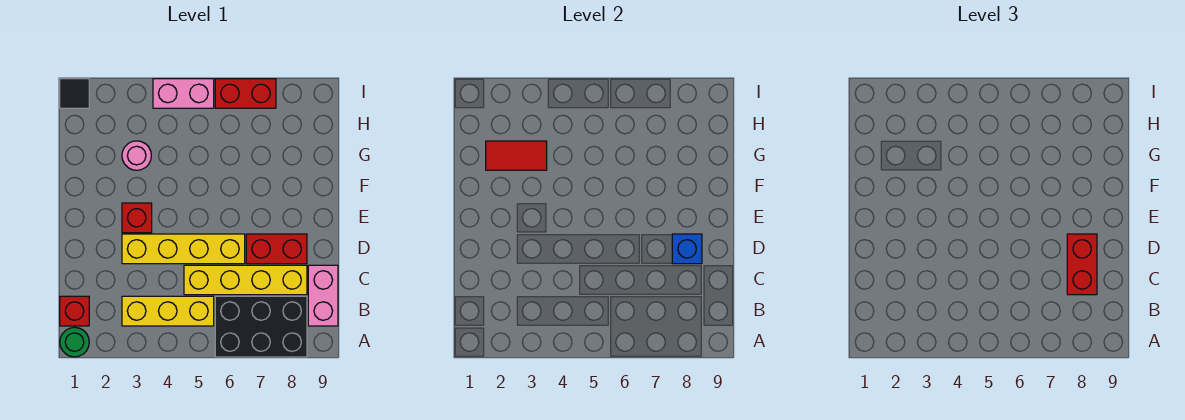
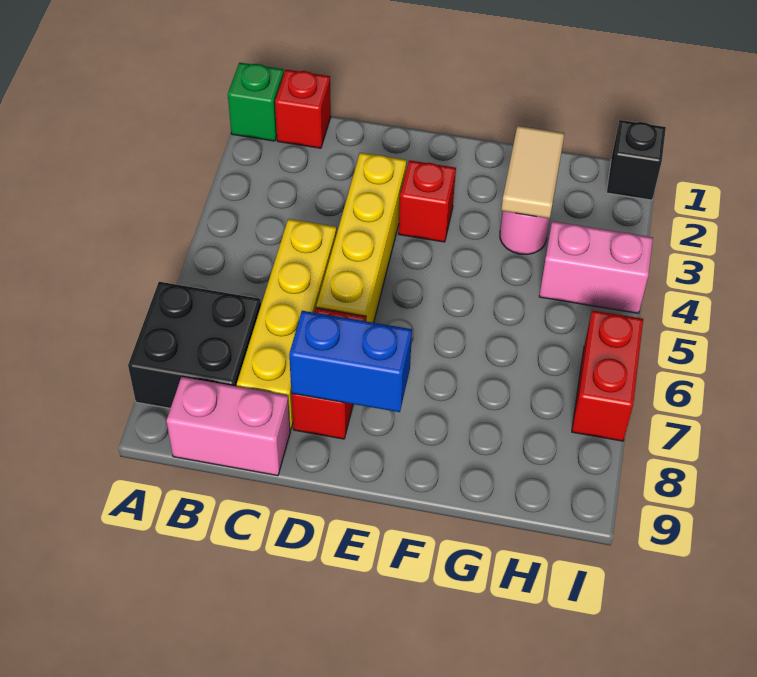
green round brick A1 level 1 -> green brick A1 level 1
black brick A6:B8 level 1 -> black brick A7:B8 level 1
yellow brick B3:B5 level 1 -> none
red brick C8:D8 level 3 -> none
blue brick D8 level 2 -> blue brick D8:E8 level 2
red tile G2:G3 level 2 -> tan tile G2:G3 level 2
black tile I1 level 1 -> black brick I1 level 1
pink brick I4:I5 level 1 -> pink brick H4:I4 level 1

